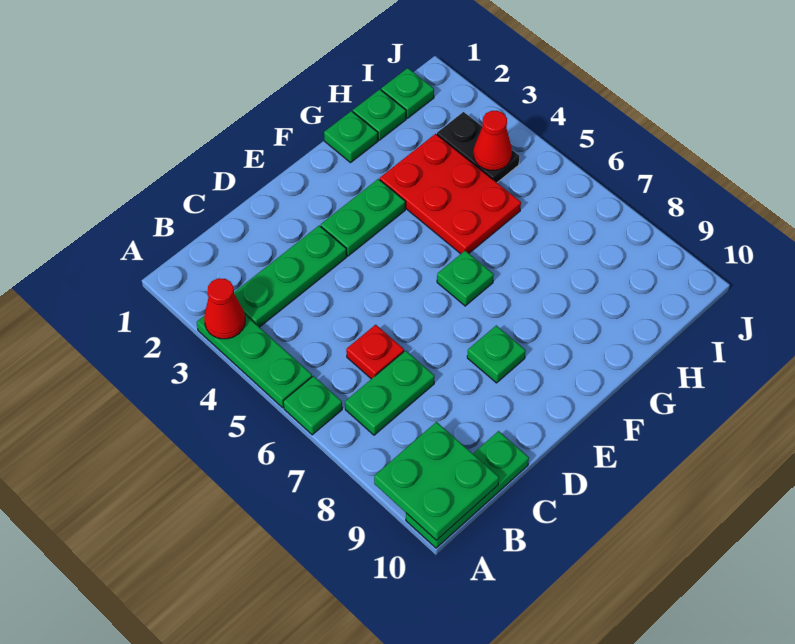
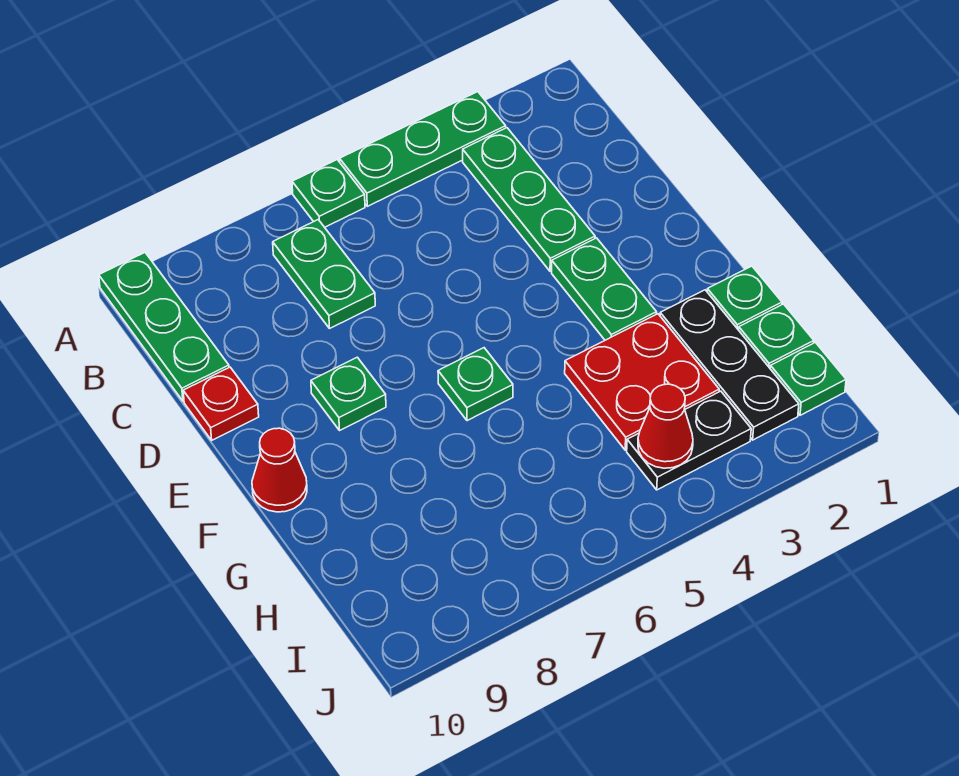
red cone A3 level 2 -> red cone F10 level 1
green plate A9:B10 level 2 -> none
red plate C6 level 1 -> red plate D10 level 1
none -> black plate G2:I2 level 1
red plate G3:H5 level 1 -> red plate G3:H4 level 1

